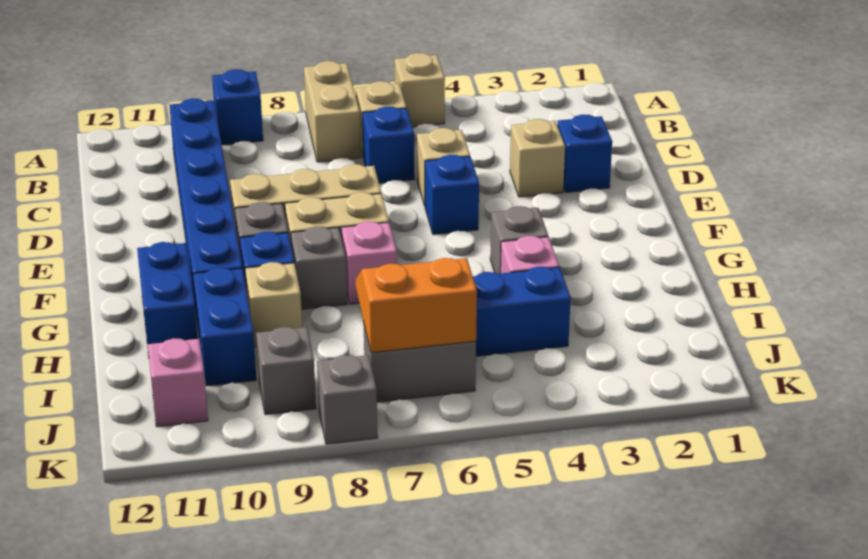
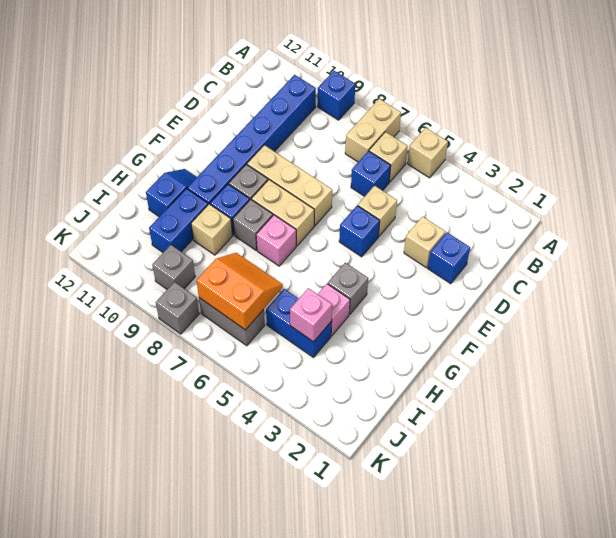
blue brick G11:H11 level 1 -> blue slope G11:H11 level 1 top H
pink brick J11 level 1 -> pink brick I4 level 2

